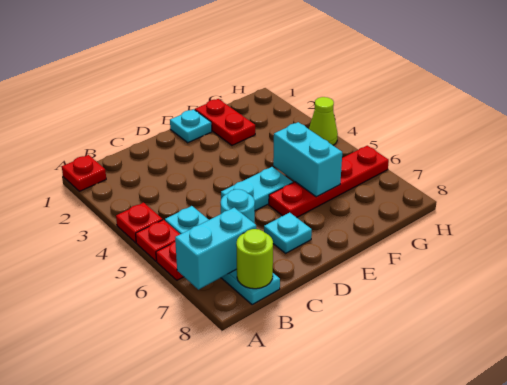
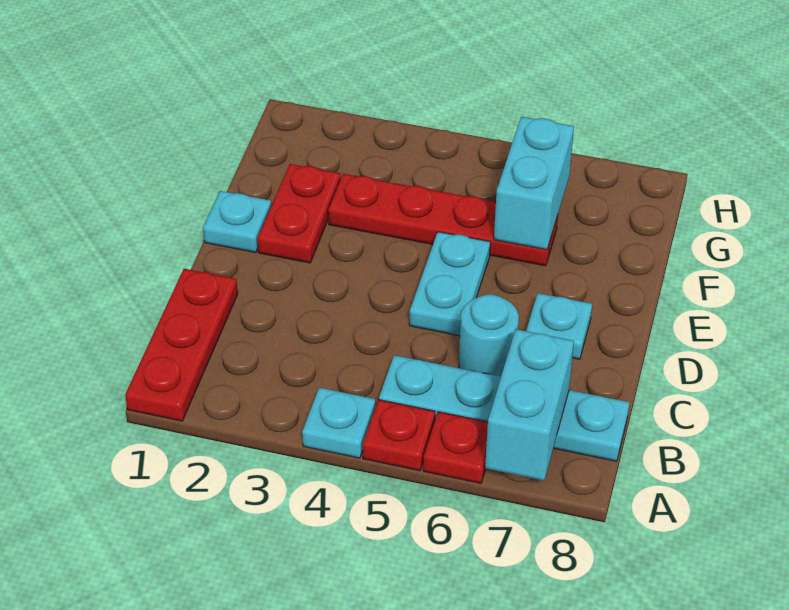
red plate A1 level 1 -> red plate A1:C1 level 1
red plate A4 level 1 -> cyan plate A4 level 1
lime round brick B8 level 2 -> none
red plate E6:H6 level 1 -> red plate F3:F6 level 1
red plate F1:F2 level 1 -> red plate E2:F2 level 1
cyan brick F5:F6 level 2 -> cyan brick F6:G6 level 2
lime cone H4 level 1 -> none

